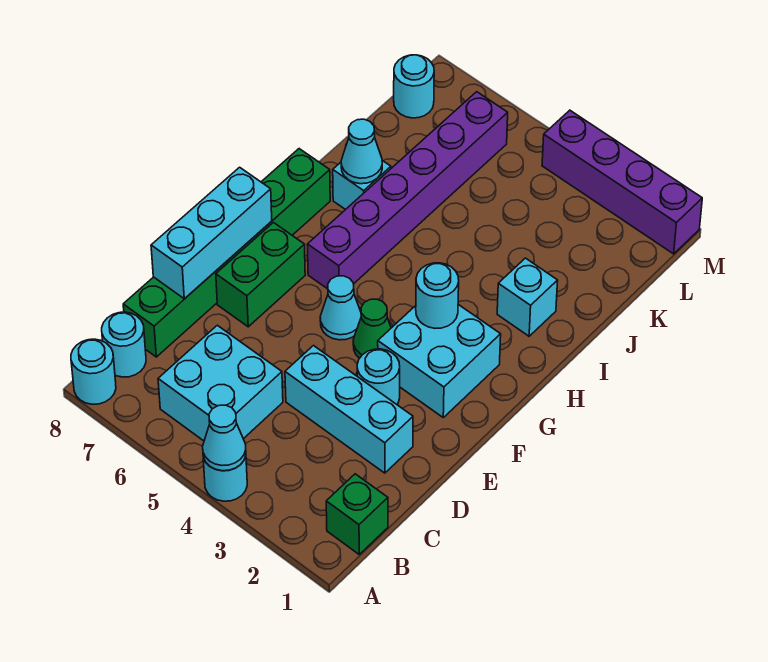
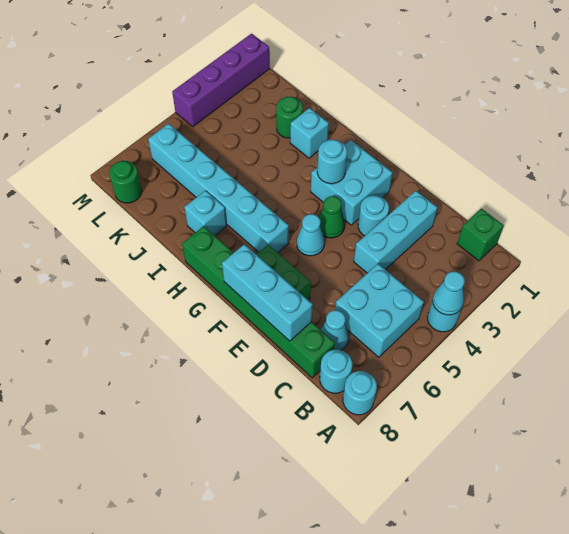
purple brick G6:L6 level 1 -> cyan brick G6:L6 level 1
cyan cone I7 level 2 -> cyan cone C7 level 1
none -> green round brick J2 level 1
cyan round brick L8 level 1 -> green round brick L8 level 1

